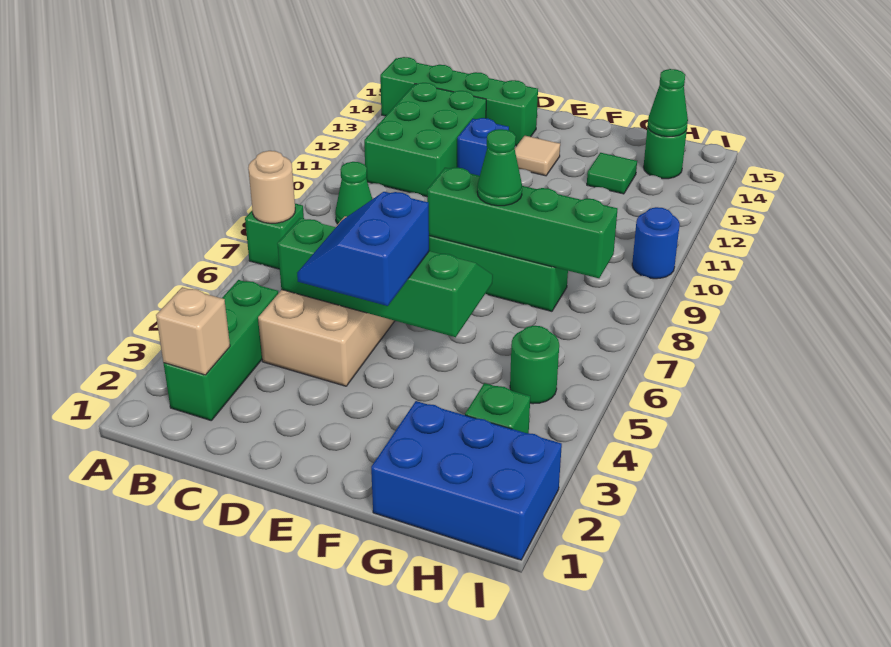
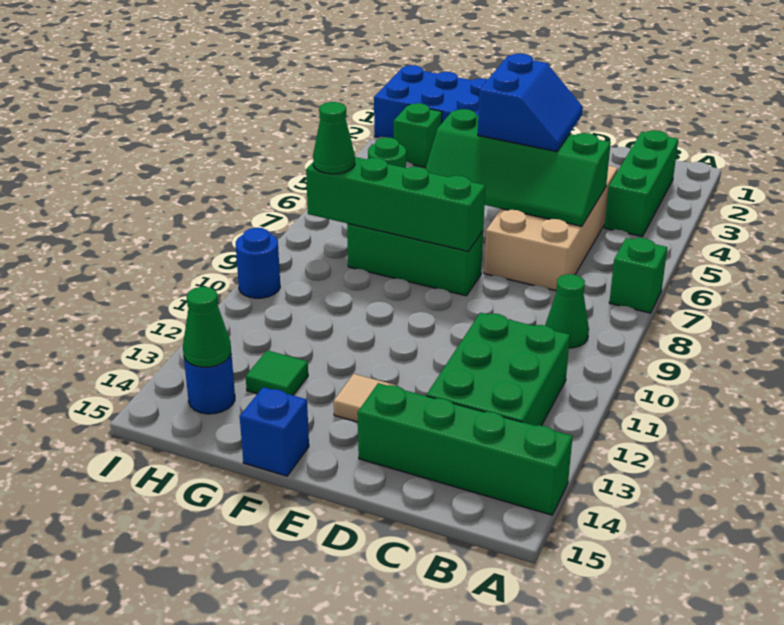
tan round brick A7 level 2 -> none
tan brick B2 level 2 -> none
blue brick D12 level 1 -> blue brick F15 level 1
green cone F8 level 3 -> green cone H8 level 3
green round brick H14 level 1 -> blue round brick H14 level 1

